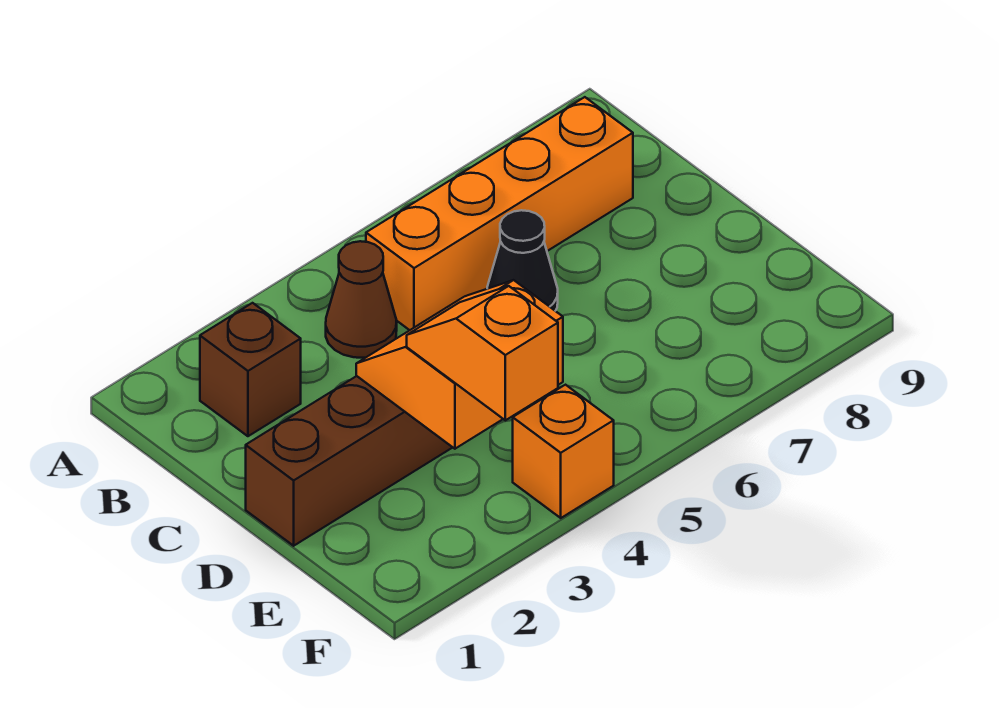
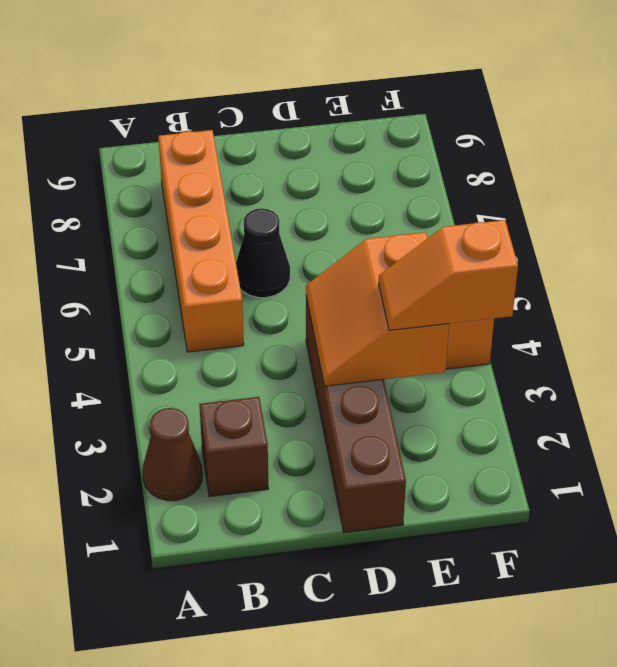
brown cone B4 level 1 -> brown cone A2 level 1

